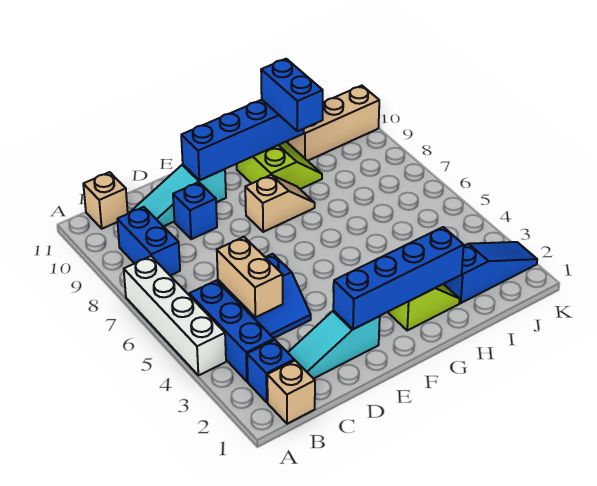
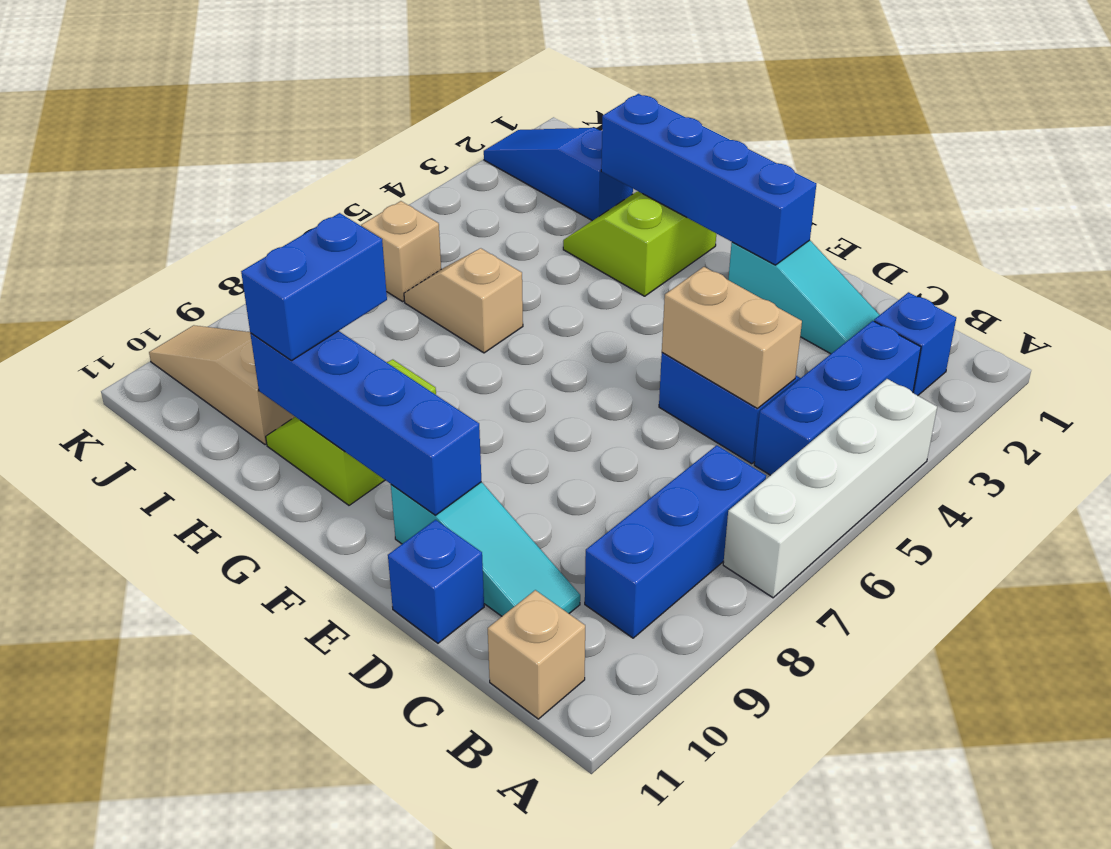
tan brick B1 level 1 -> tan brick J6 level 1
blue brick B8:B9 level 1 -> blue brick B7:B9 level 1
tan brick C4:C5 level 2 -> tan brick C5:D5 level 2
blue brick D9 level 1 -> blue brick D11 level 1
tan slope F8:G8 level 1 top F -> tan slope H6:I6 level 1 top H
tan brick I10:K10 level 1 -> tan slope I10:K10 level 1 top I

